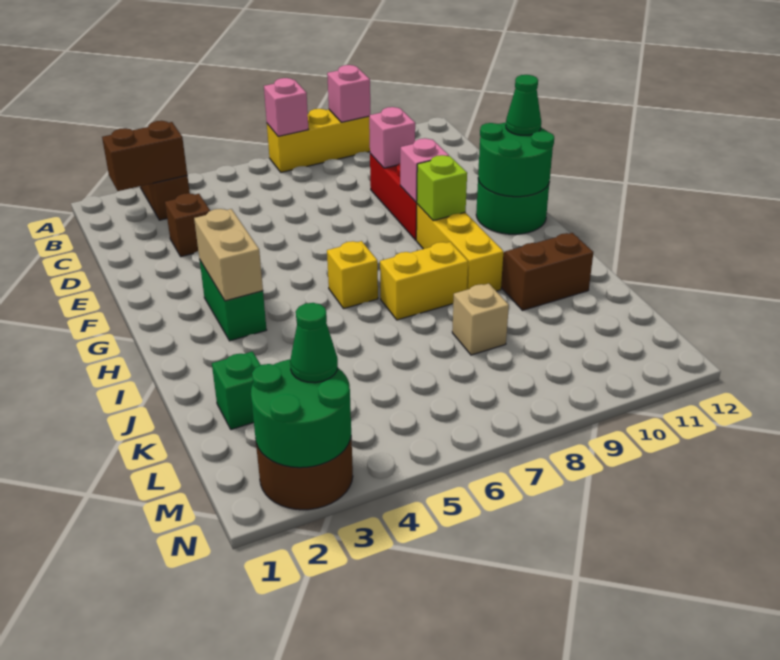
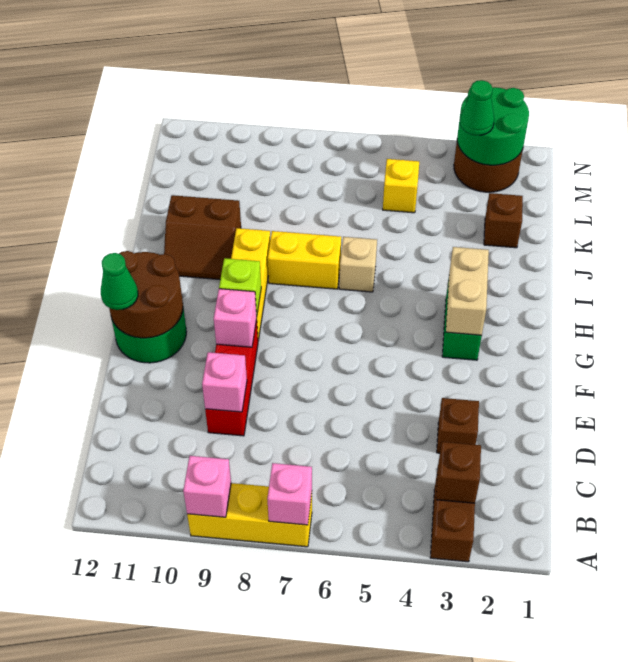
brown brick B2:B3 level 2 -> brown brick B3 level 2
green round brick F11:G12 level 2 -> brown round brick F11:G12 level 2
yellow brick H6 level 1 -> yellow brick L5 level 1
green brick K2 level 1 -> brown brick K2 level 1
tan brick K8 level 1 -> tan brick I6 level 1

